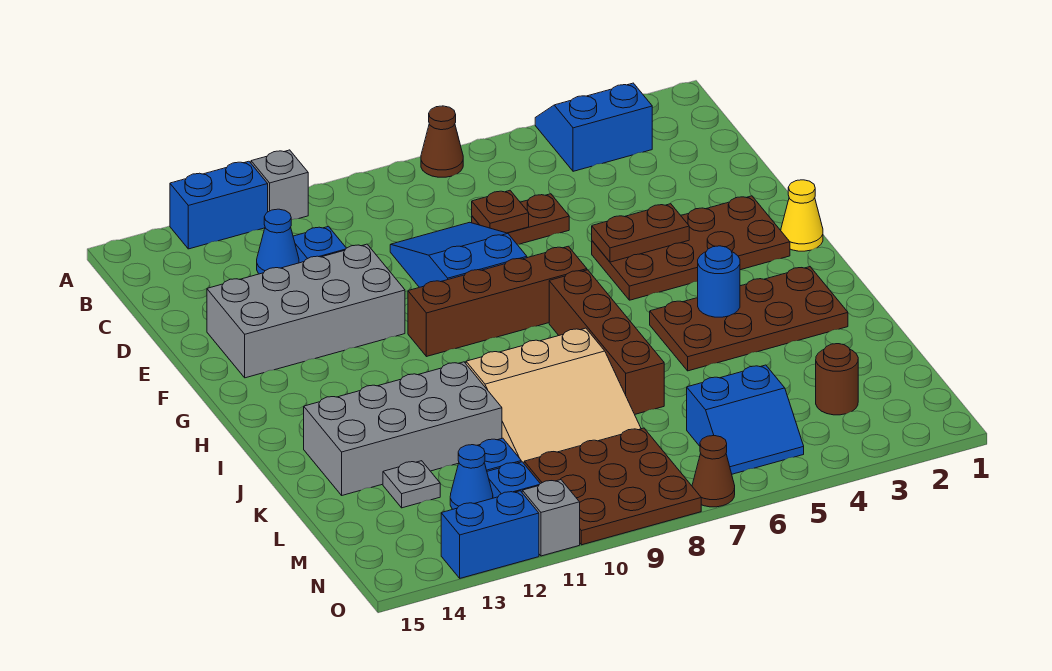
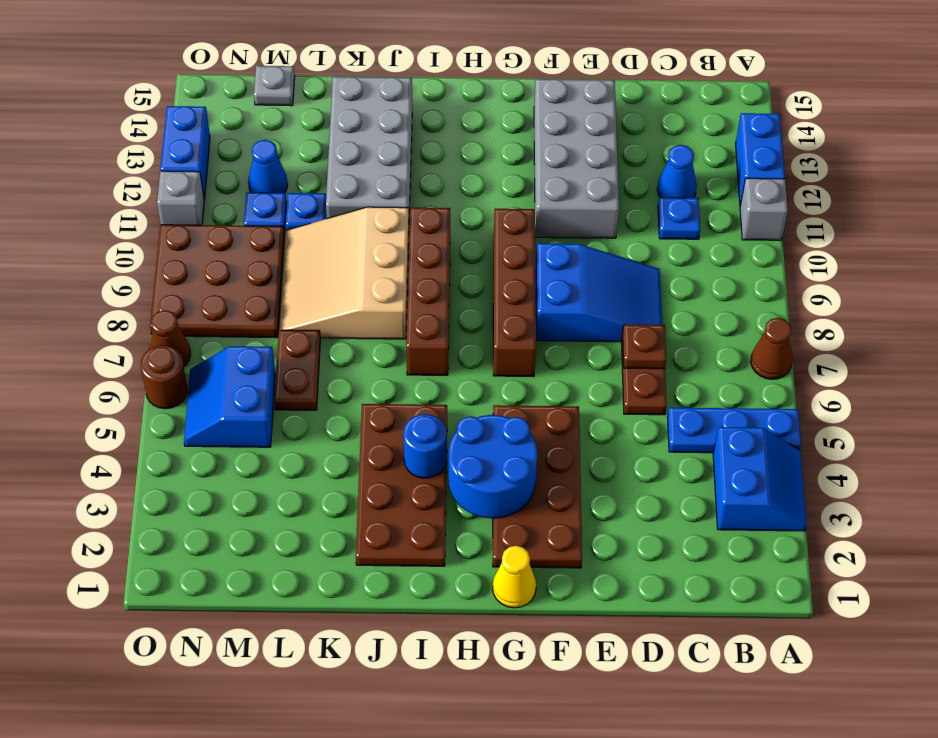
none -> blue plate A5:C5 level 1
brown plate F4:F5 level 2 -> brown plate L6:L7 level 1
none -> blue round brick G3:H4 level 2
brown brick H7:K7 level 1 -> brown brick I7:I10 level 1
grey plate L13 level 1 -> grey plate M15 level 1
brown round brick M3 level 1 -> brown round brick O6 level 1

